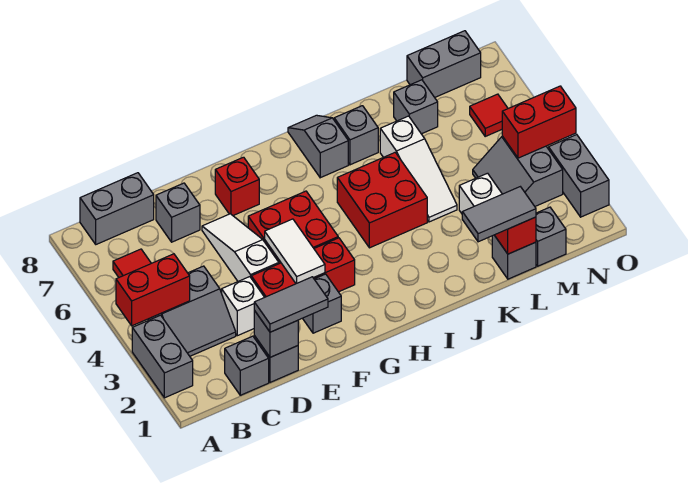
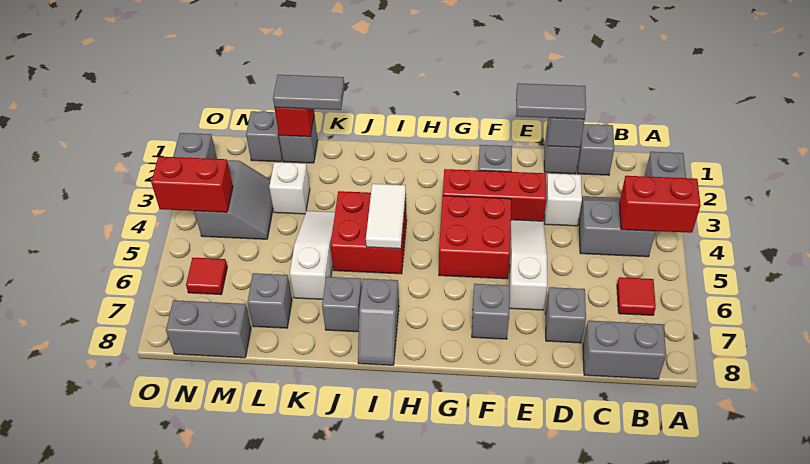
white slope E4:E6 level 1 top 4 -> white slope E4:E6 level 1 top 6
white tile F3:F4 level 2 -> white tile I4:I5 level 2
red brick F7 level 1 -> grey brick F7 level 1

